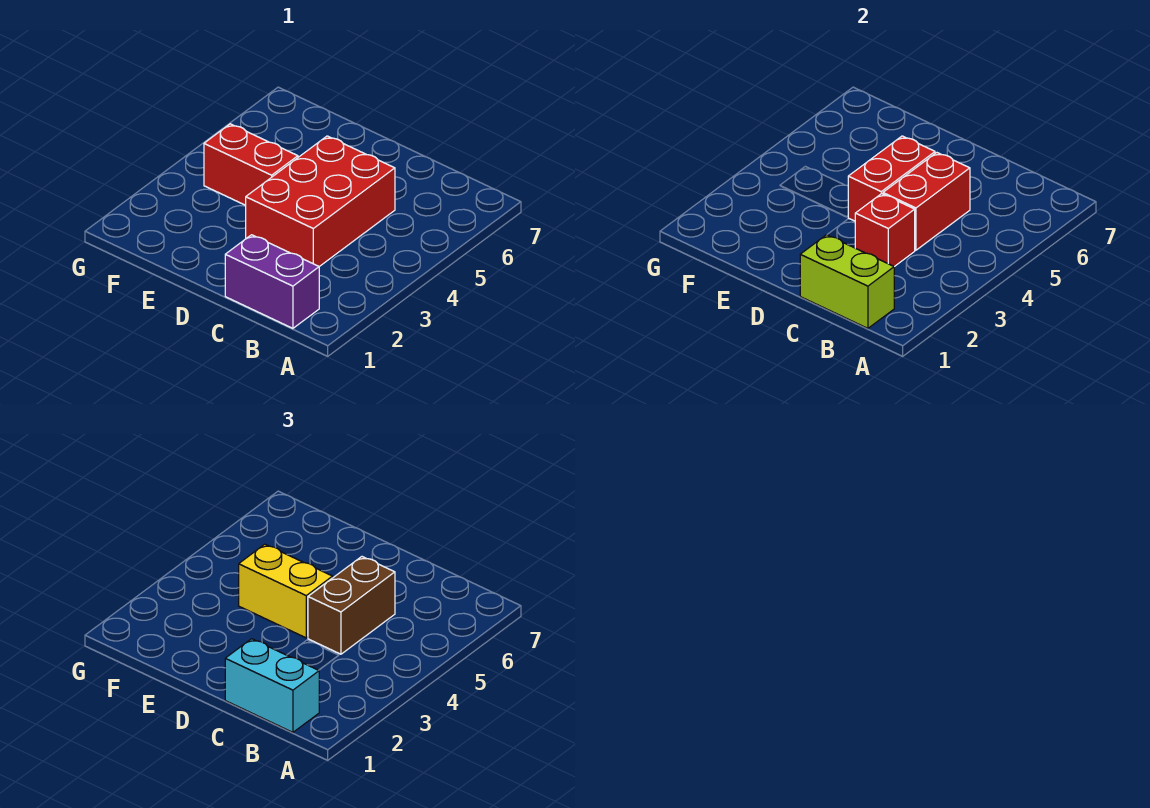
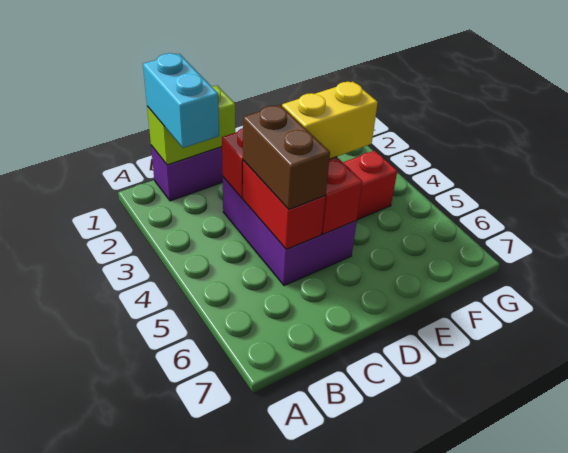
cyan brick B1:C1 level 3 -> cyan brick B1:B2 level 3
red brick C3:D5 level 1 -> purple brick C3:D5 level 1

